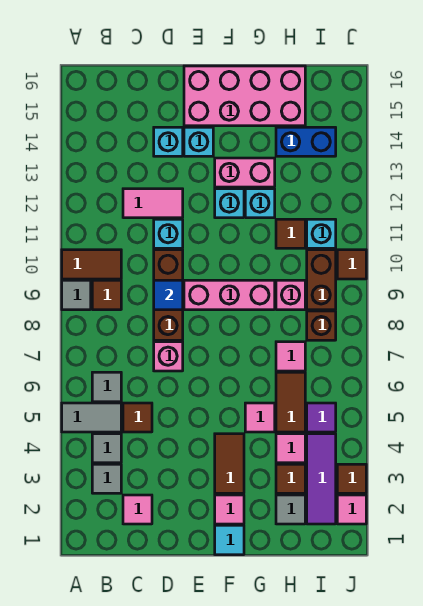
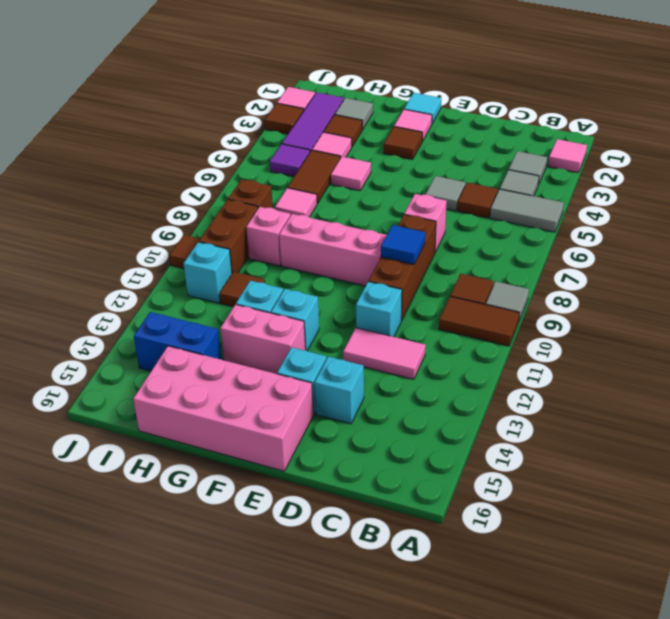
grey tile B6 level 1 -> grey tile D5 level 1
pink tile C2 level 1 -> pink tile A2 level 1
brown tile F3:F4 level 1 -> brown tile F3 level 1

